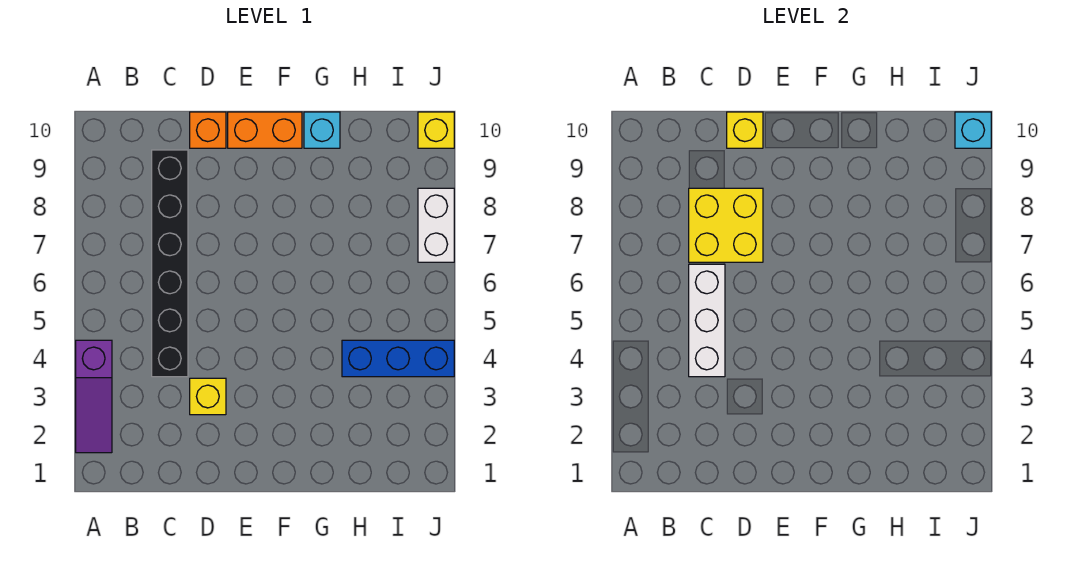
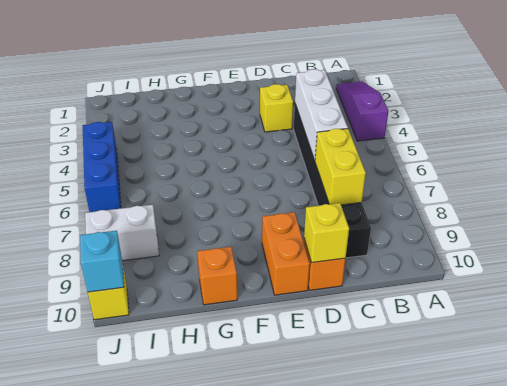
yellow brick C7:D8 level 2 -> yellow brick C7:C8 level 2
orange brick E10:F10 level 1 -> orange brick E9:E10 level 1
cyan brick G10 level 1 -> orange brick G10 level 1
blue brick H4:J4 level 1 -> blue brick J4:J6 level 1
white brick J7:J8 level 1 -> white brick I8:J8 level 1

